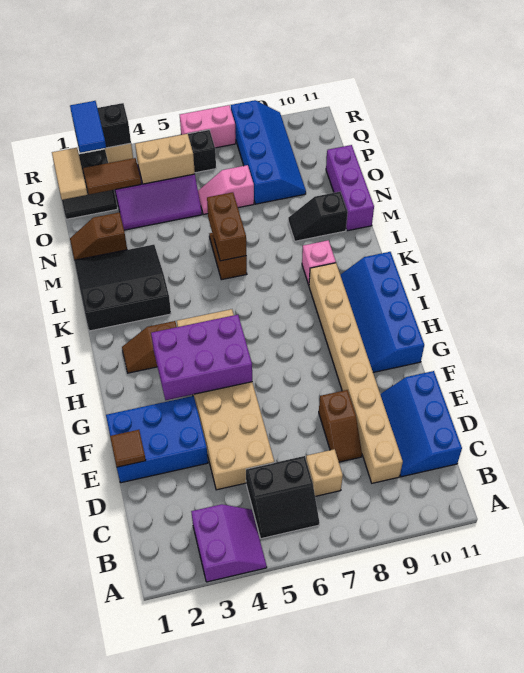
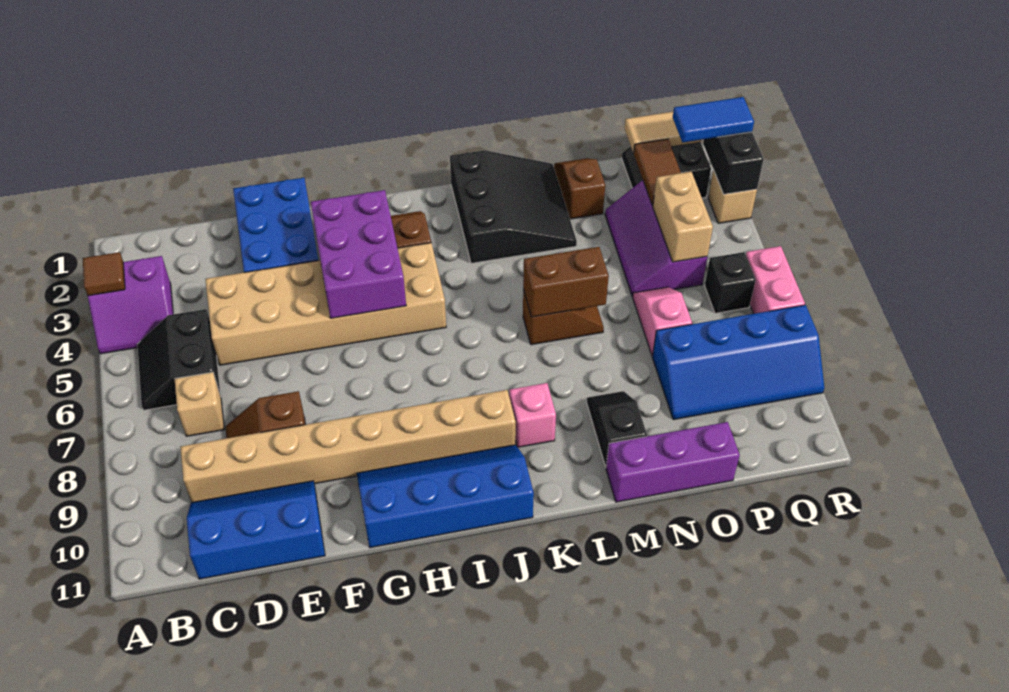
brown tile E1 level 2 -> brown tile A3 level 2

